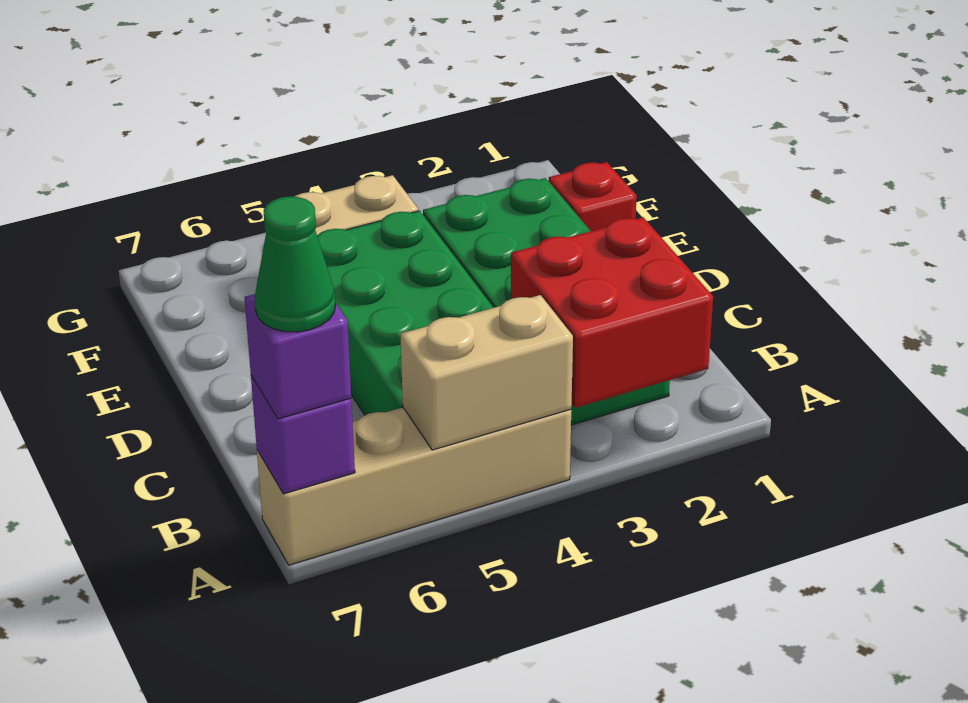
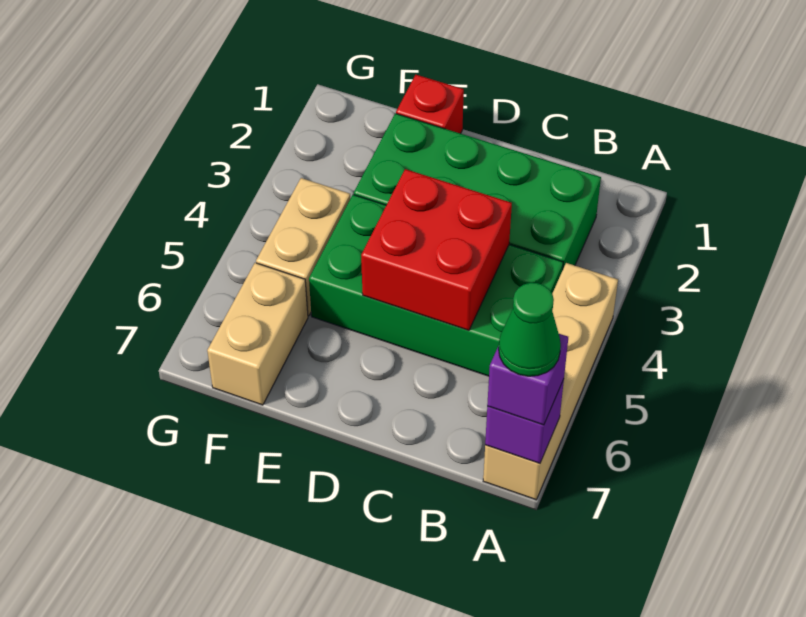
red brick A2:B3 level 2 -> red brick C4:D5 level 2
tan brick A4:A5 level 2 -> tan brick F6:F7 level 1

